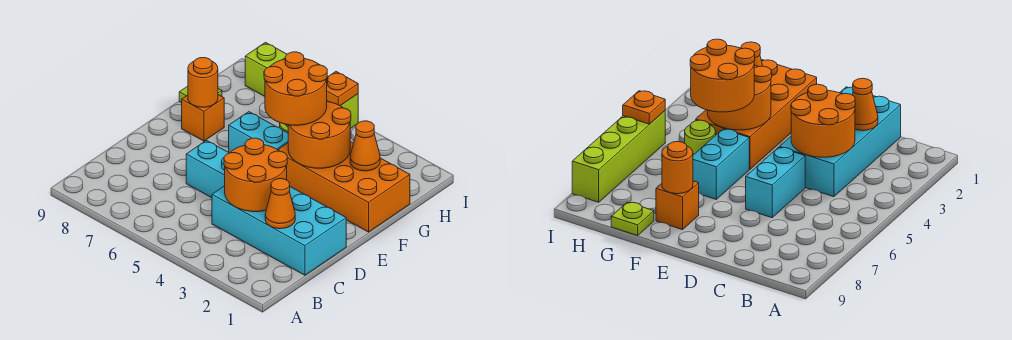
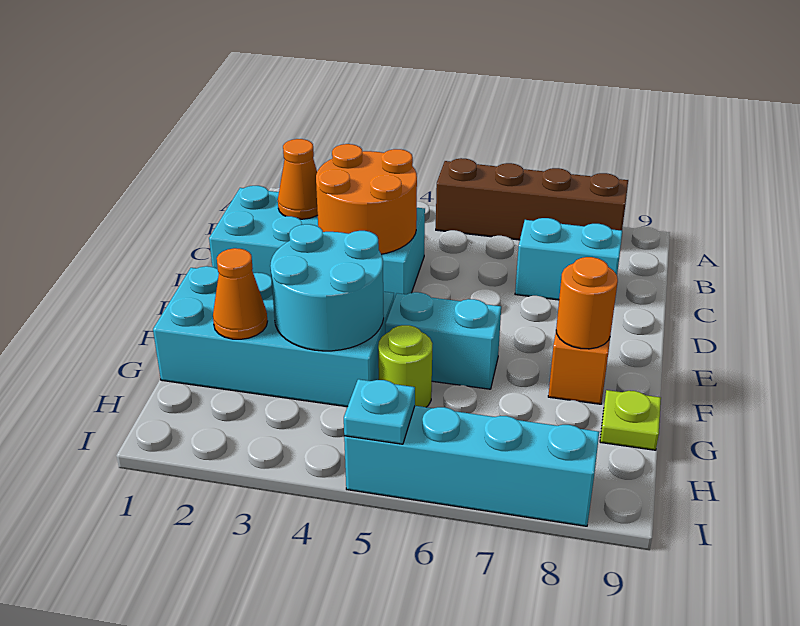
none -> brown brick A5:A8 level 1
cyan brick D5:D6 level 1 -> cyan brick C7:C8 level 1
orange brick F1:G4 level 1 -> cyan brick F1:G4 level 1
orange round brick F3:G4 level 2 -> cyan round brick F3:G4 level 2
orange round brick F4:G5 level 3 -> none
lime brick I5:I8 level 1 -> cyan brick I5:I8 level 1
orange plate I5 level 2 -> cyan plate I5 level 2

